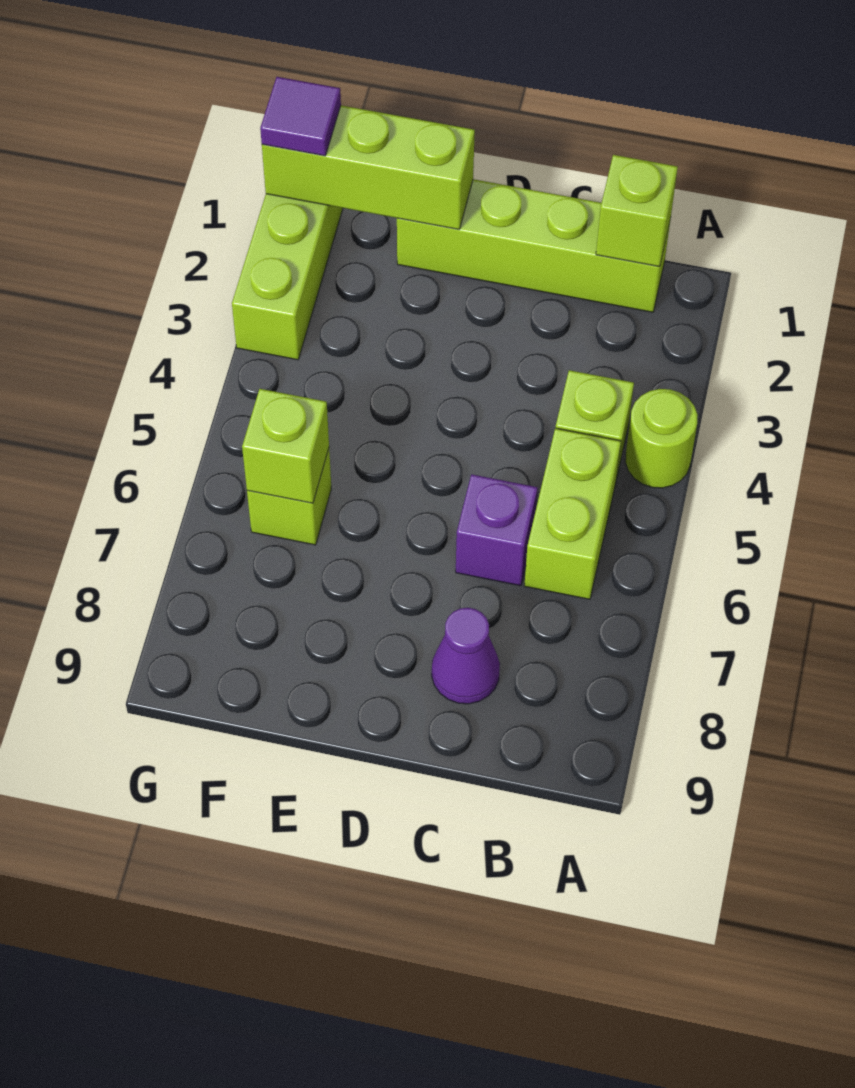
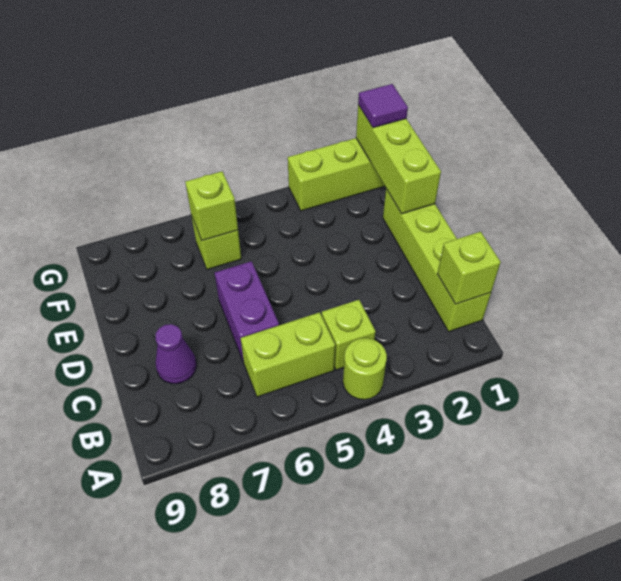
purple brick C6 level 1 -> purple brick C6:D6 level 1

